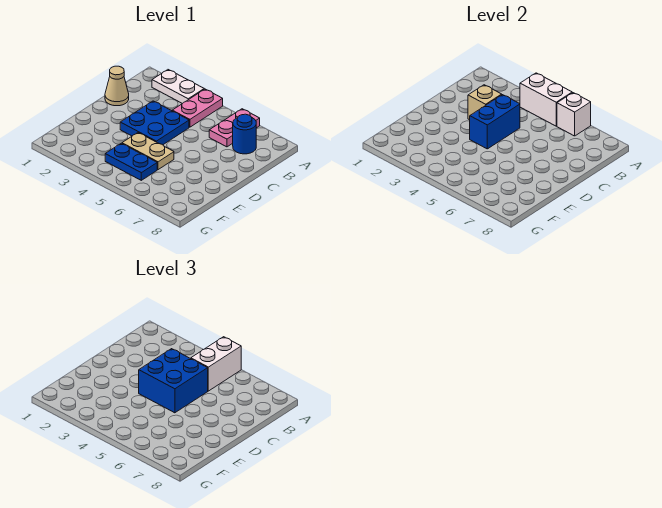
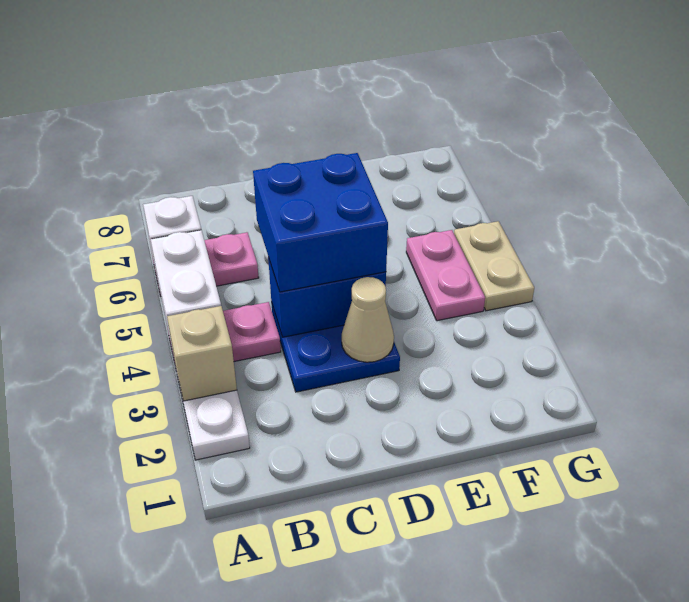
white brick A5:B5 level 3 -> none
blue round brick B7 level 1 -> none
tan cone C1 level 1 -> tan cone D3 level 2
tan brick C3 level 2 -> tan brick A3 level 2
tan plate E4:E5 level 1 -> tan plate G4:G5 level 1
blue plate F4:F5 level 1 -> pink plate F4:F5 level 1

